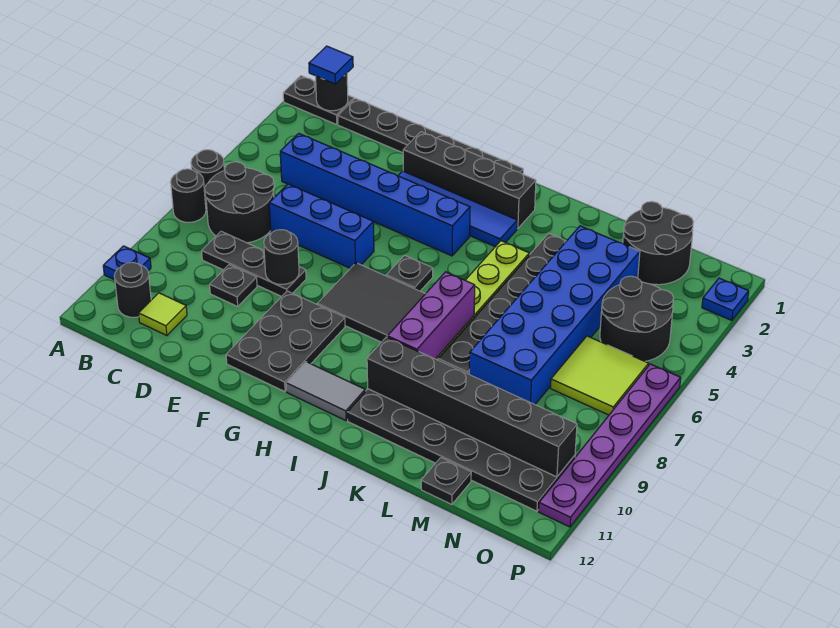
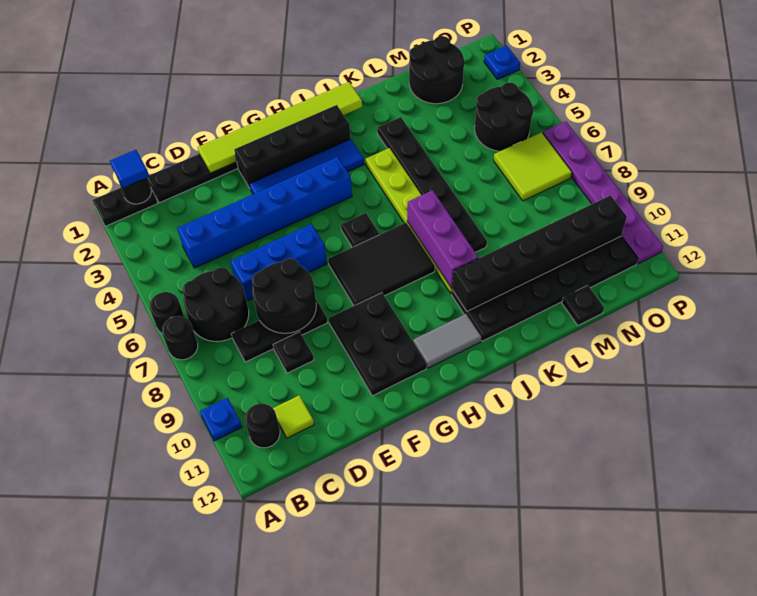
none -> lime tile E1:J1 level 2
black round brick E8 level 2 -> black round brick D7:E8 level 2
blue brick L3:M8 level 1 -> none

